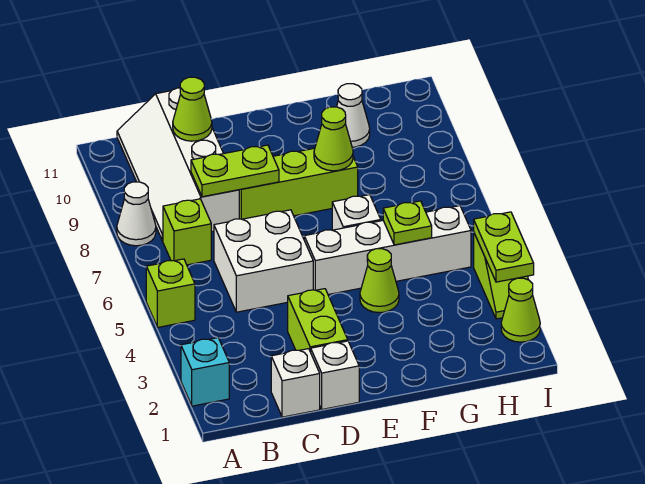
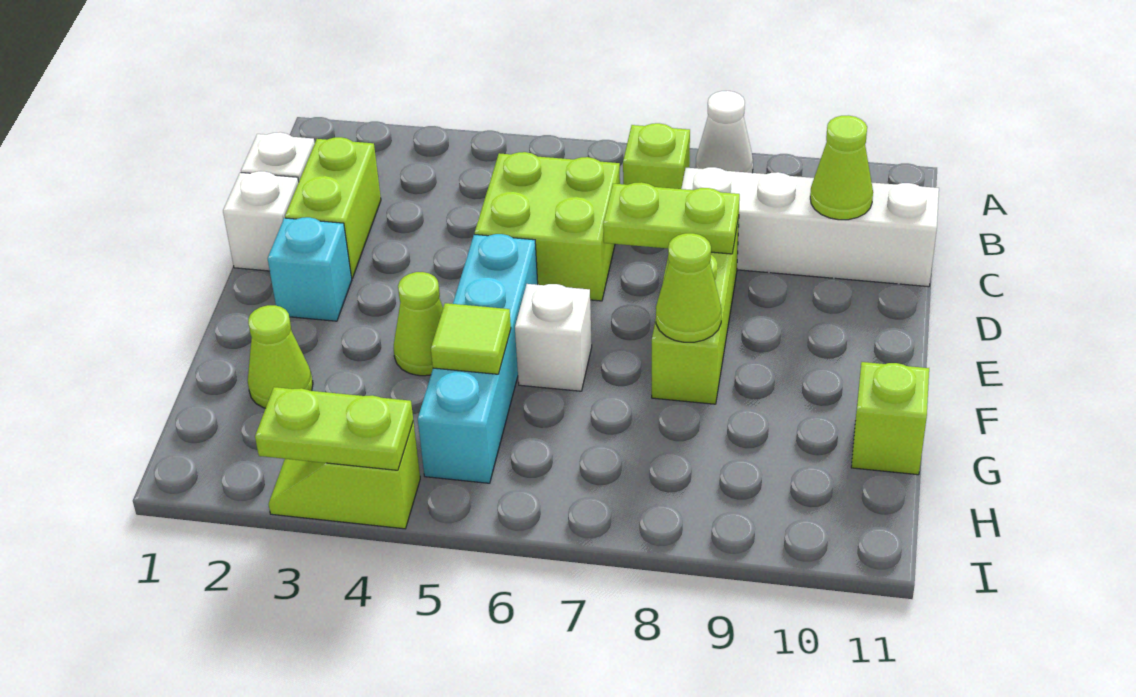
cyan brick A2 level 1 -> cyan brick E2 level 1
lime brick A5 level 1 -> lime brick G11 level 1
white brick C5:D6 level 1 -> lime brick C5:D6 level 1
lime plate C8:D8 level 2 -> lime plate D7:D8 level 2
lime brick D2:D3 level 1 -> lime brick C2:D2 level 1
white brick E5:H5 level 1 -> cyan brick E5:H5 level 1
lime plate G5 level 2 -> lime tile G5 level 2
white cone G10 level 1 -> none
lime cone I2 level 1 -> lime cone G2 level 1

